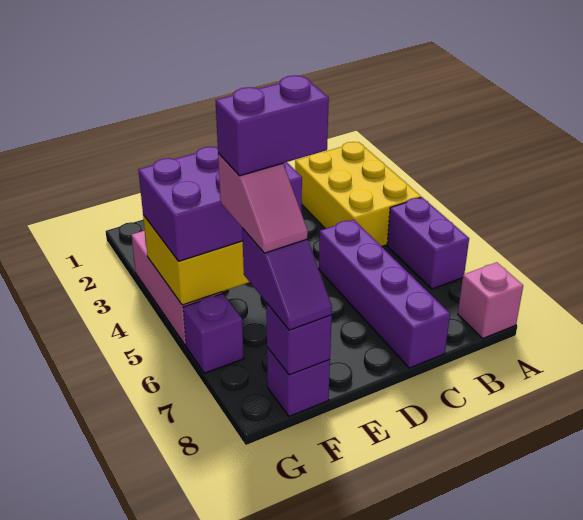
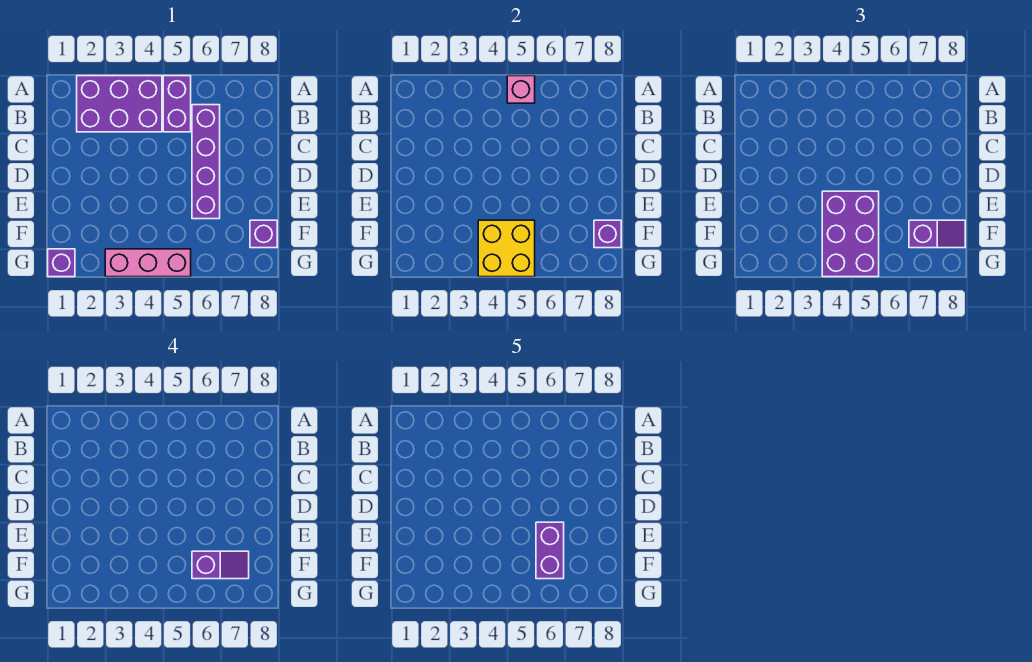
yellow brick A2:B4 level 1 -> purple brick A2:B4 level 1
purple brick A5:A6 level 1 -> purple brick A5:B5 level 1
pink brick A8 level 1 -> pink brick A5 level 2
purple brick C5:C8 level 1 -> purple brick B6:E6 level 1
pink slope F6:F7 level 4 top 6 -> purple slope F6:F7 level 4 top 6
purple brick G6 level 1 -> purple brick G1 level 1

